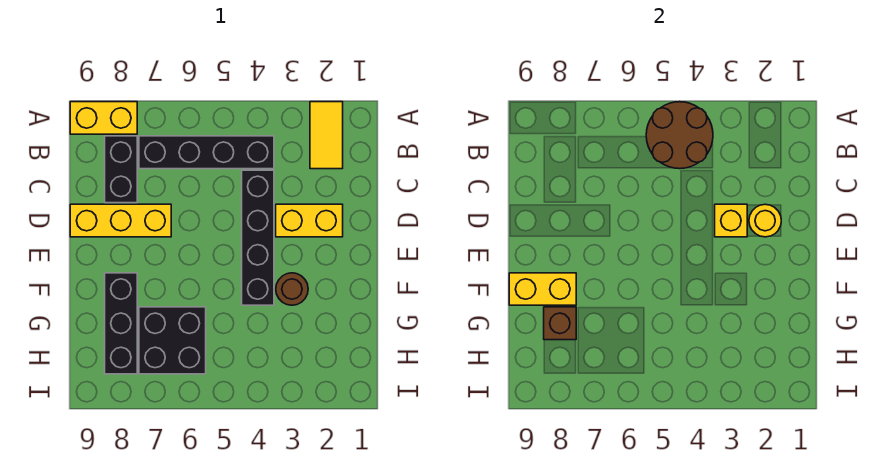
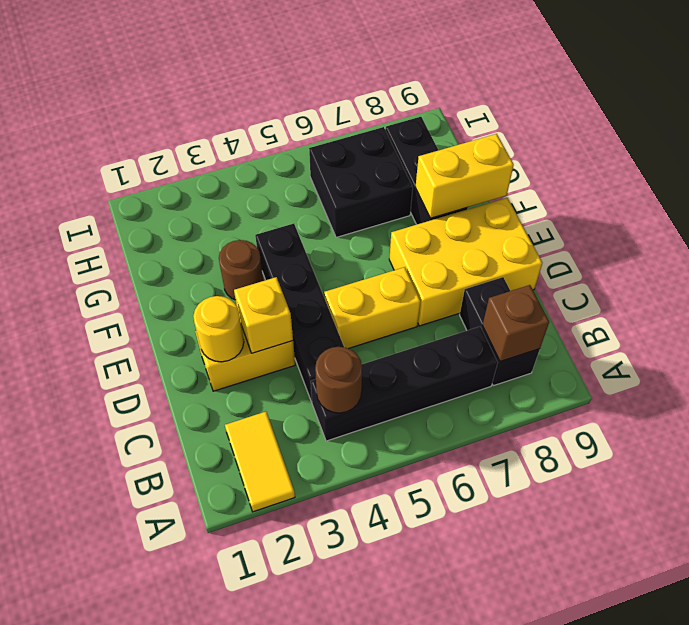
brown round brick A4:B5 level 2 -> brown round brick B4 level 2
yellow brick A8:A9 level 1 -> yellow brick D5:D6 level 1
yellow brick D7:D9 level 1 -> yellow brick D7:E9 level 1
brown brick G8 level 2 -> brown brick B8 level 2

